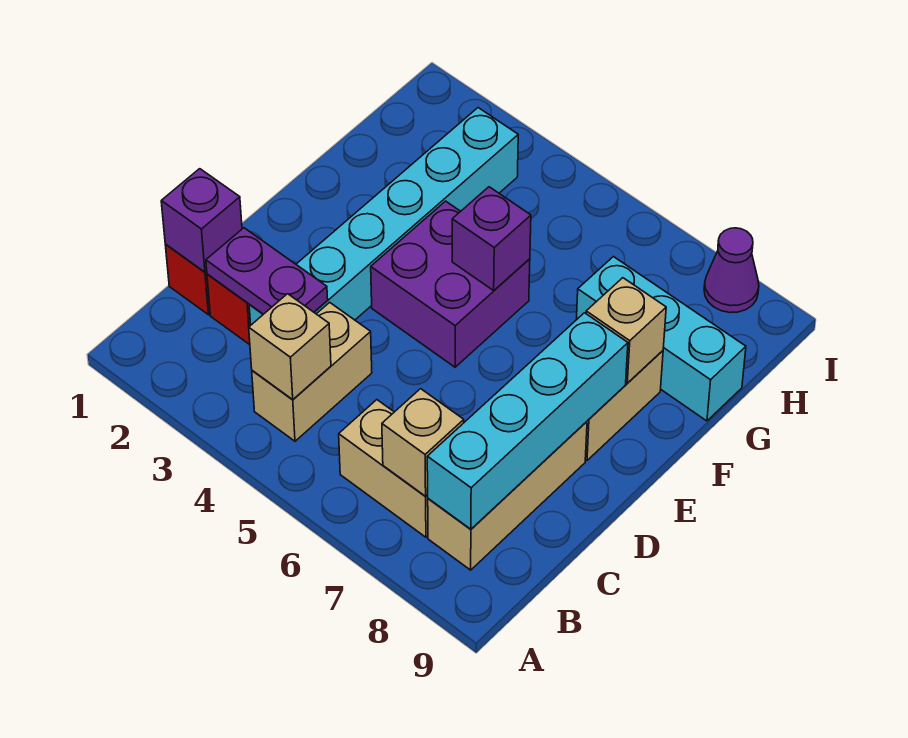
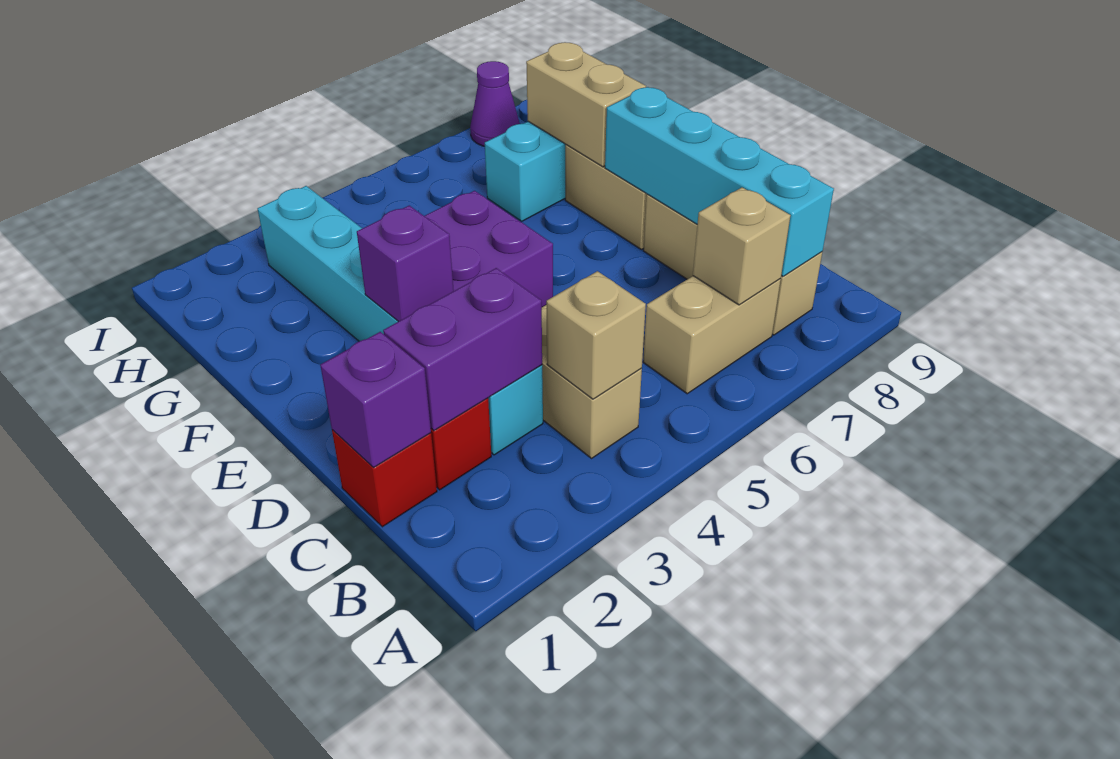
purple plate C2:C3 level 2 -> purple brick C2:C3 level 2
purple brick F5 level 2 -> purple brick E3 level 2
tan brick F8 level 2 -> tan brick F8:G8 level 2

